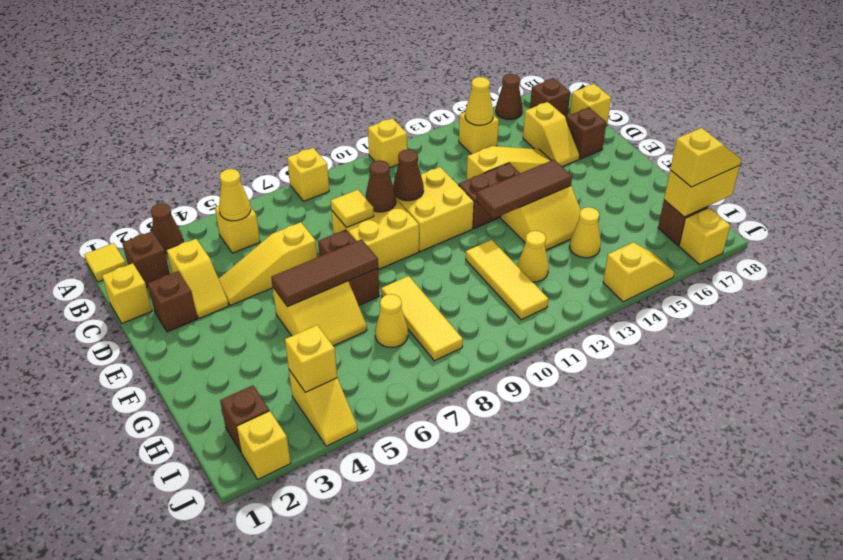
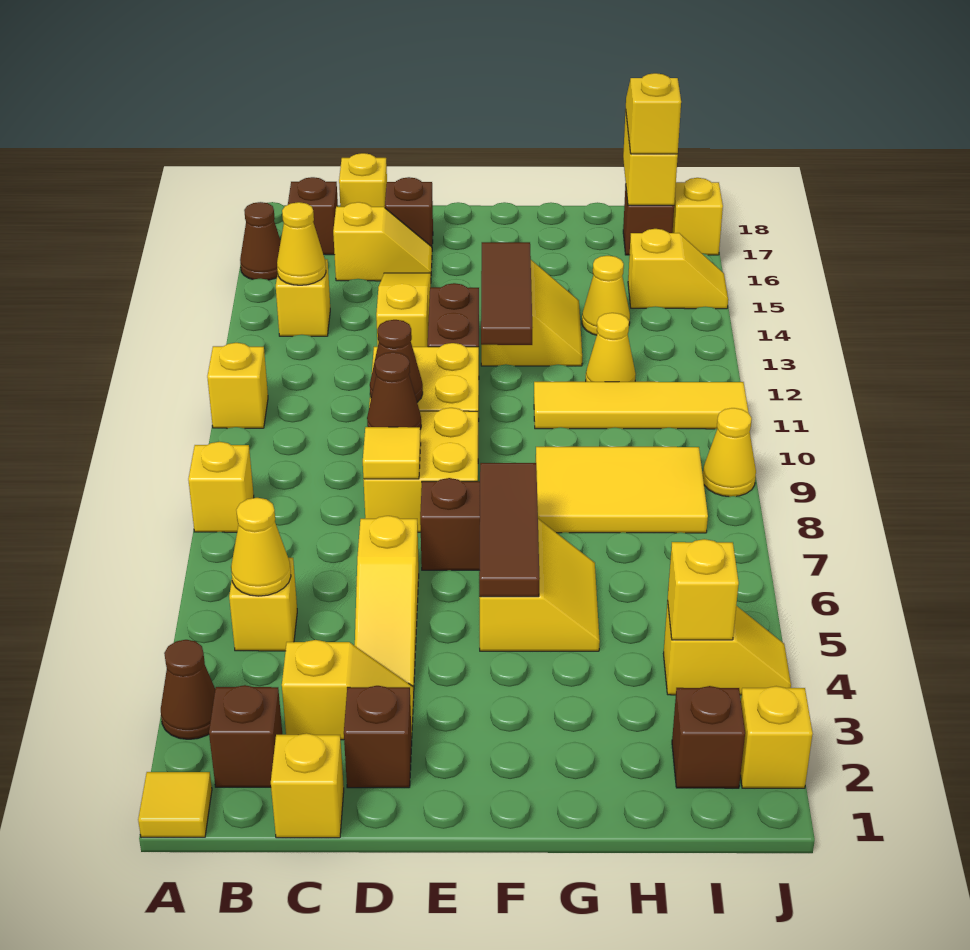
yellow tile G8:I8 level 1 -> yellow tile G8:I9 level 1
yellow tile G11:I11 level 1 -> yellow tile G11:J11 level 1
yellow cone H7 level 1 -> yellow cone J9 level 1
yellow slope J14:J15 level 1 top 14 -> yellow slope I15:J15 level 1 top I

